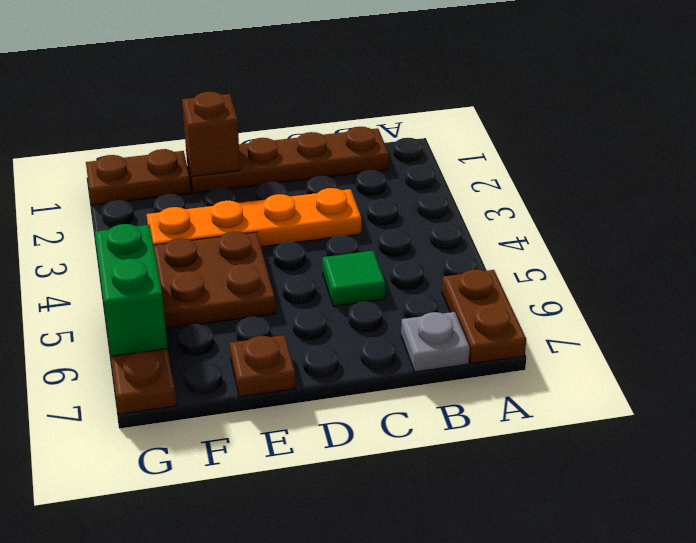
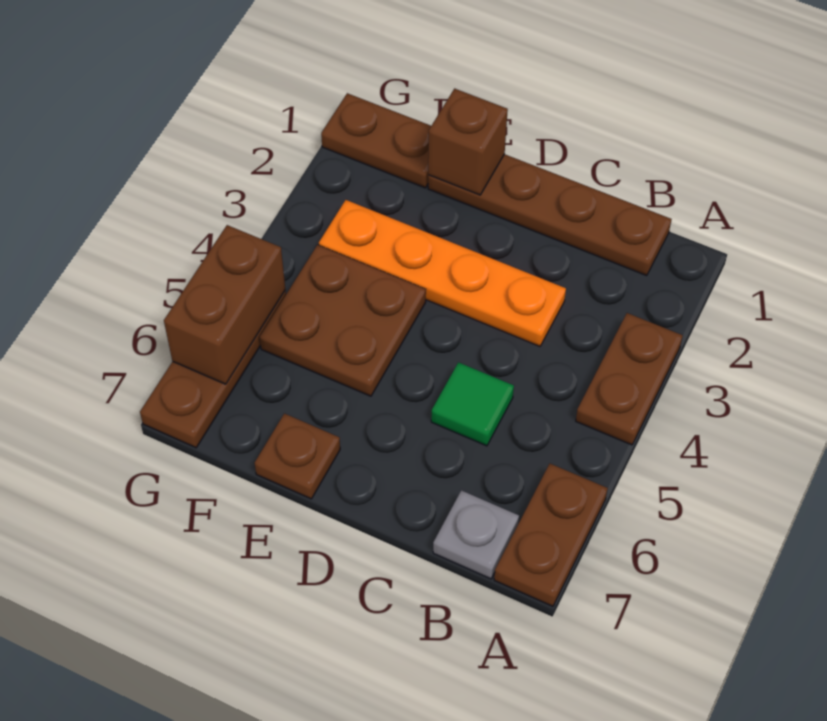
none -> brown plate A3:A4 level 1
green brick G5:G6 level 2 -> brown brick G5:G6 level 2

